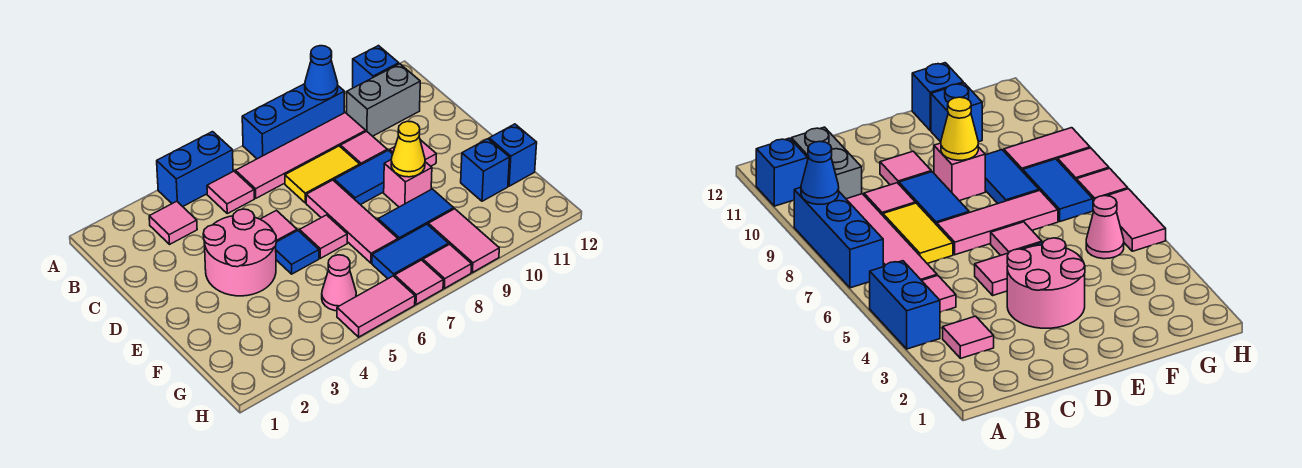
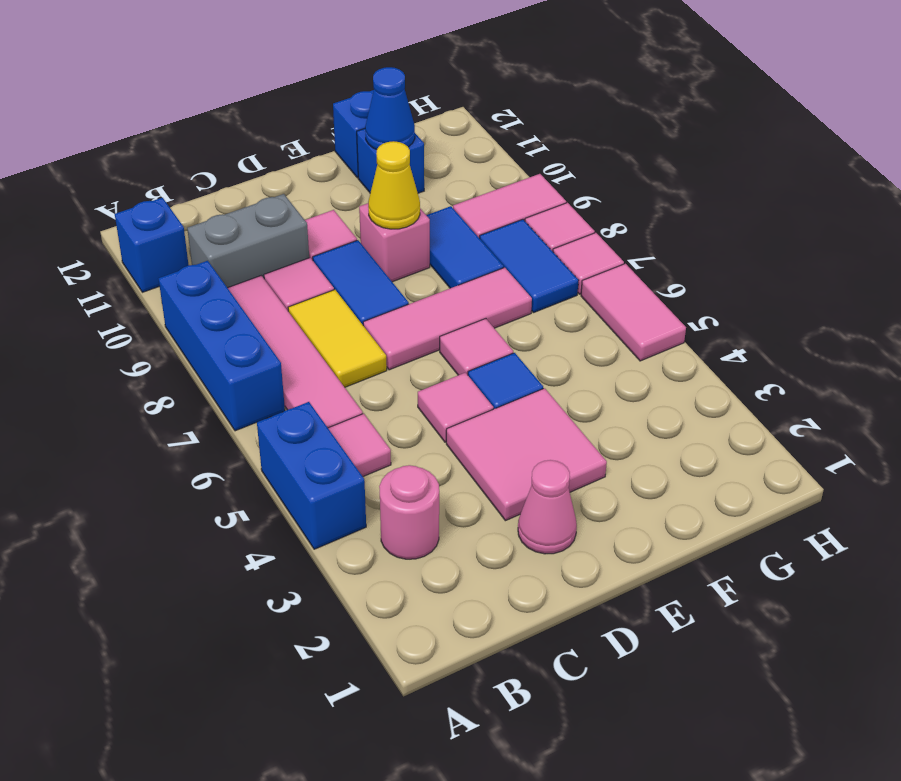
blue cone A9 level 2 -> blue cone F11 level 2
pink tile B3 level 1 -> pink round brick B3 level 1
grey brick B10:B11 level 1 -> grey brick B10:C10 level 1
pink round brick D3:E4 level 1 -> pink tile D3:E4 level 1
pink cone G5 level 1 -> pink cone D2 level 1

